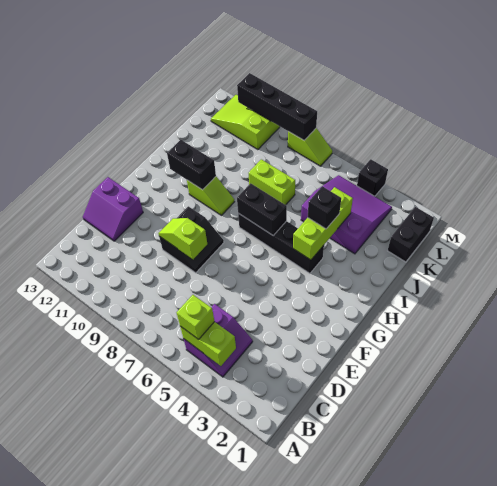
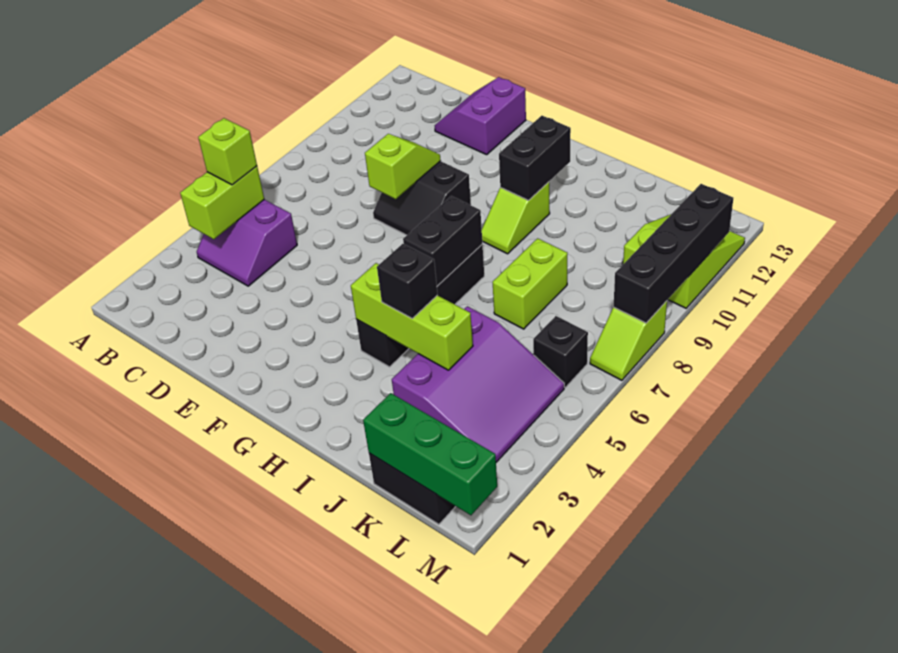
none -> green brick K1:M1 level 2
black brick M4 level 1 -> black brick L6 level 1

